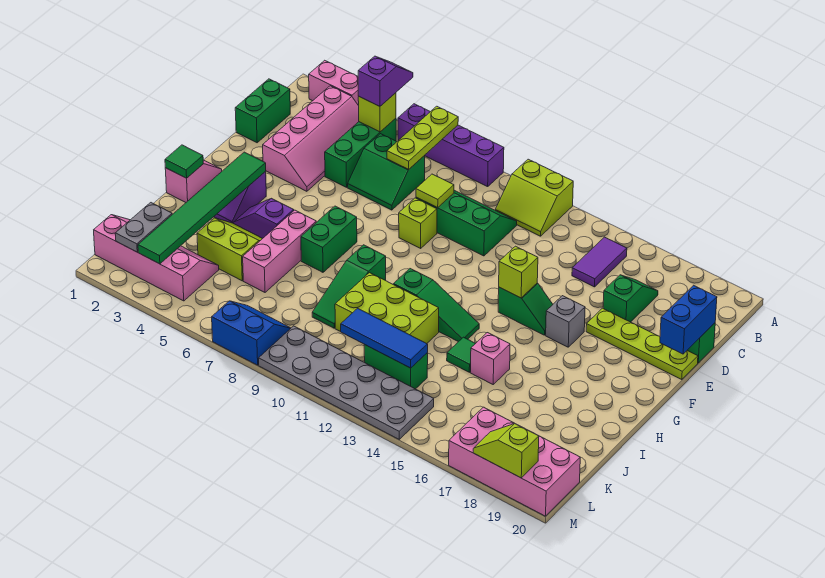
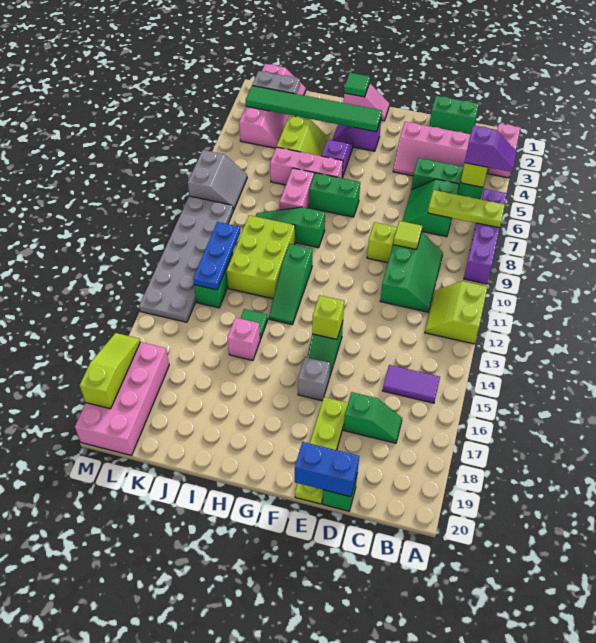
none -> pink brick I7:I8 level 1
blue tile K11:K13 level 2 -> blue plate K11:K13 level 2
blue slope L7:M8 level 1 top M -> grey slope L7:M8 level 1 top M
lime slope M18:M19 level 2 top 19 -> lime slope M17:M19 level 2 top 19

